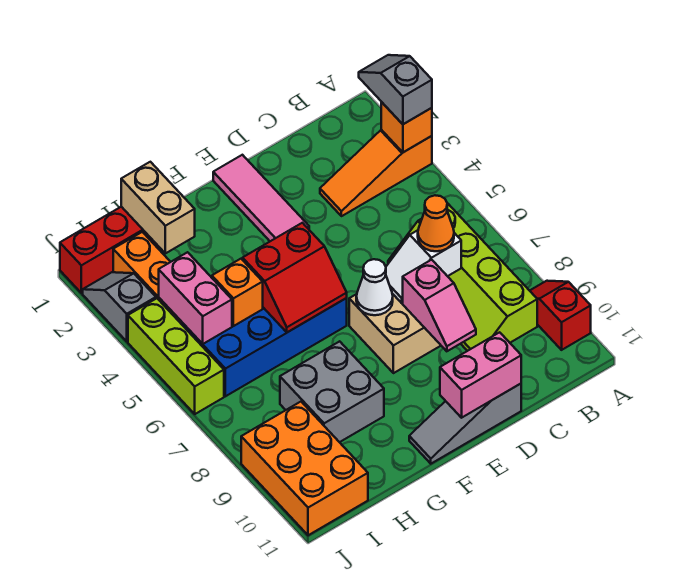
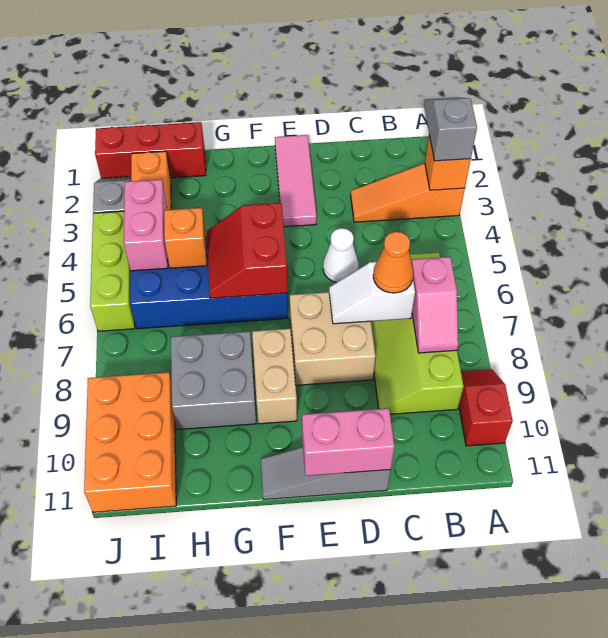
pink slope D8:D9 level 2 top 8 -> pink slope B7:B8 level 2 top 7
white cone E7 level 2 -> white cone D5 level 1
red slope F5:G6 level 2 top 5 -> red slope F5:G6 level 2 top F
tan brick H1:H2 level 2 -> tan brick F8:F9 level 1

